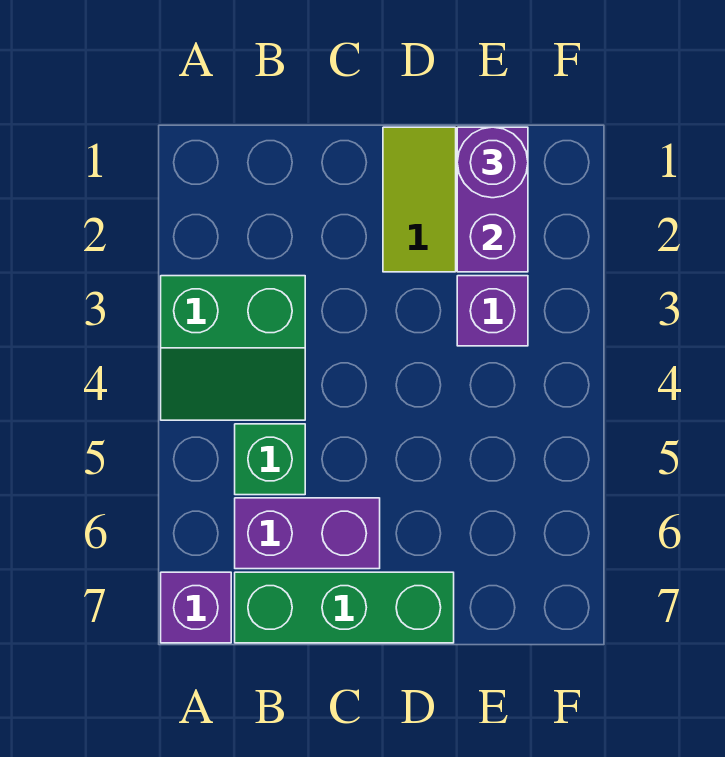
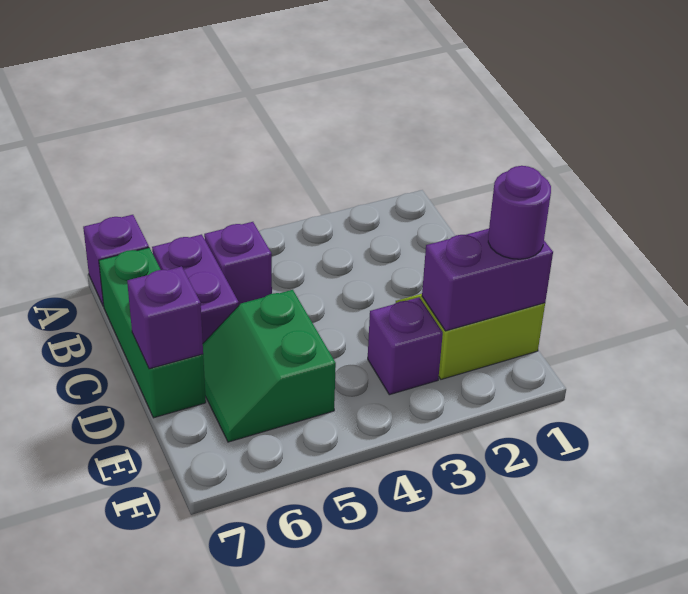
green slope A3:B4 level 1 top 3 -> green slope D5:E6 level 1 top 5
green brick B5 level 1 -> purple brick B5 level 1
none -> purple brick D7 level 2

